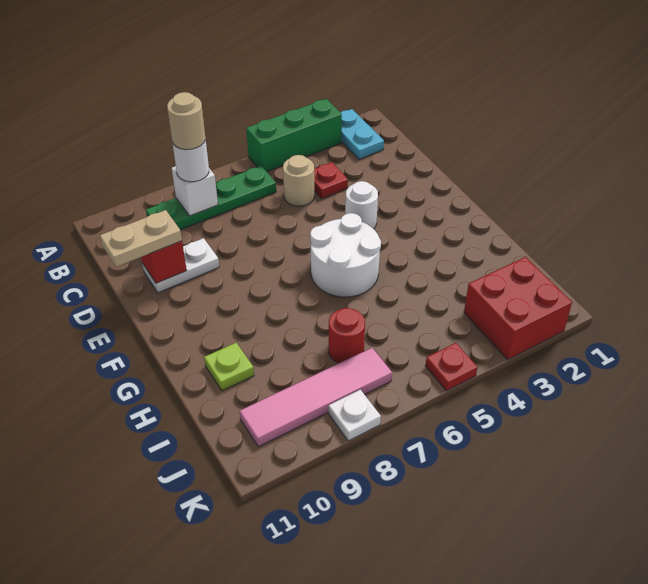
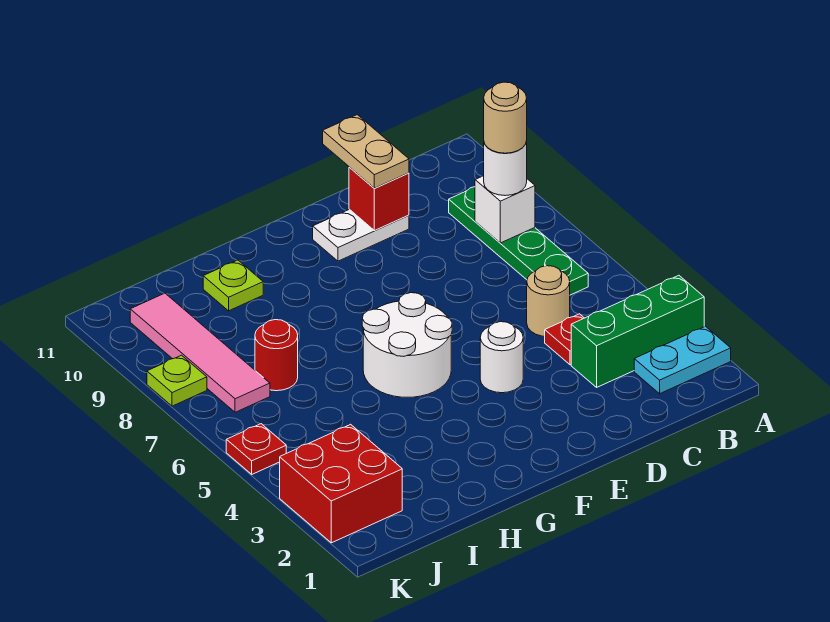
green brick A3:A5 level 1 -> green brick A3:C3 level 1
white plate D9:D10 level 1 -> white plate D10:E10 level 1
white plate K8 level 1 -> lime plate K8 level 1

